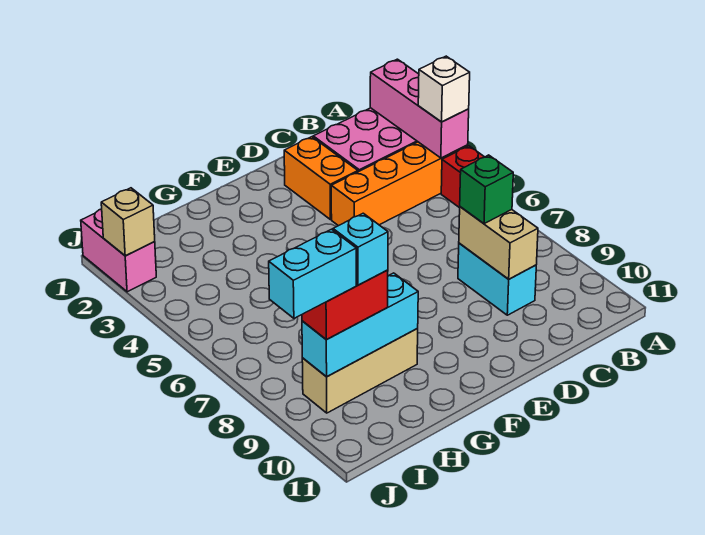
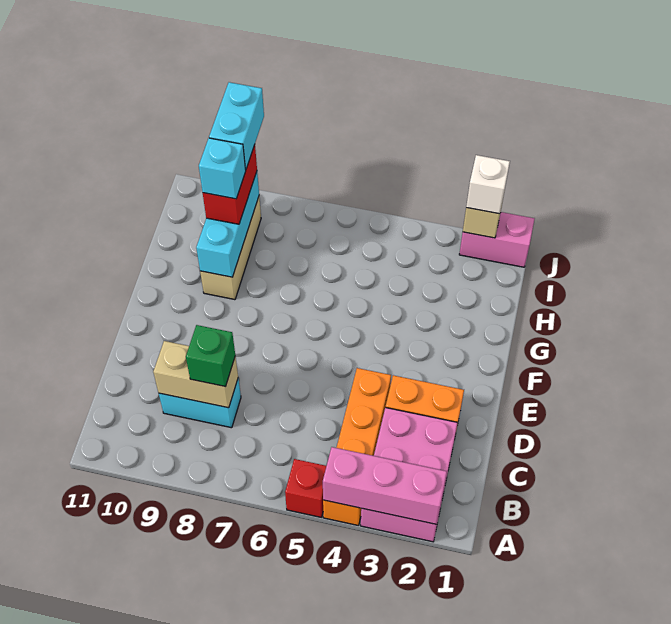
white brick A4 level 3 -> white brick J2 level 3

